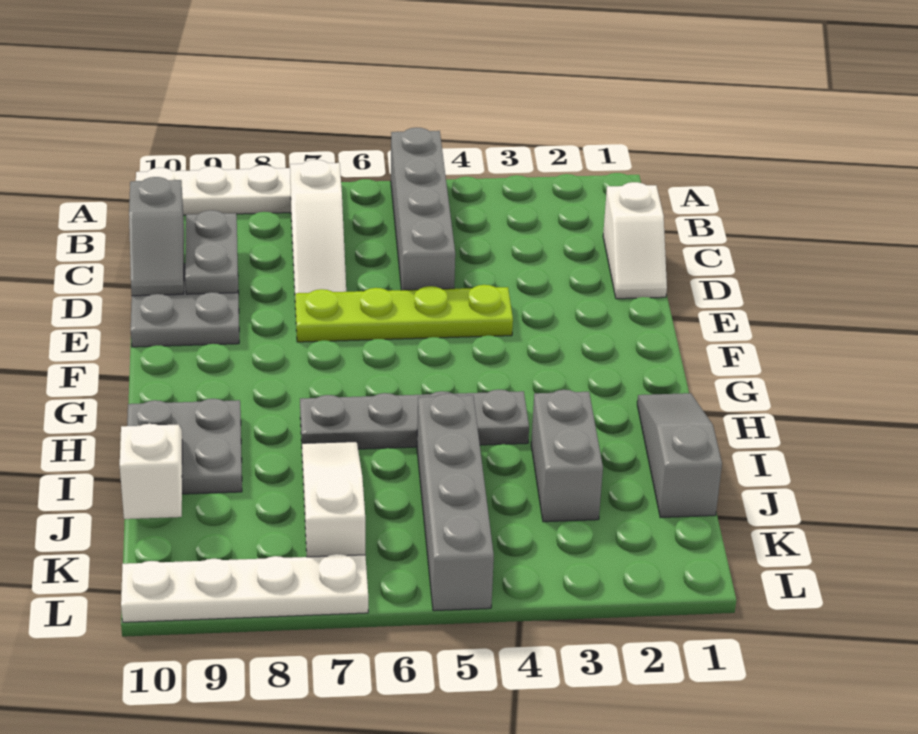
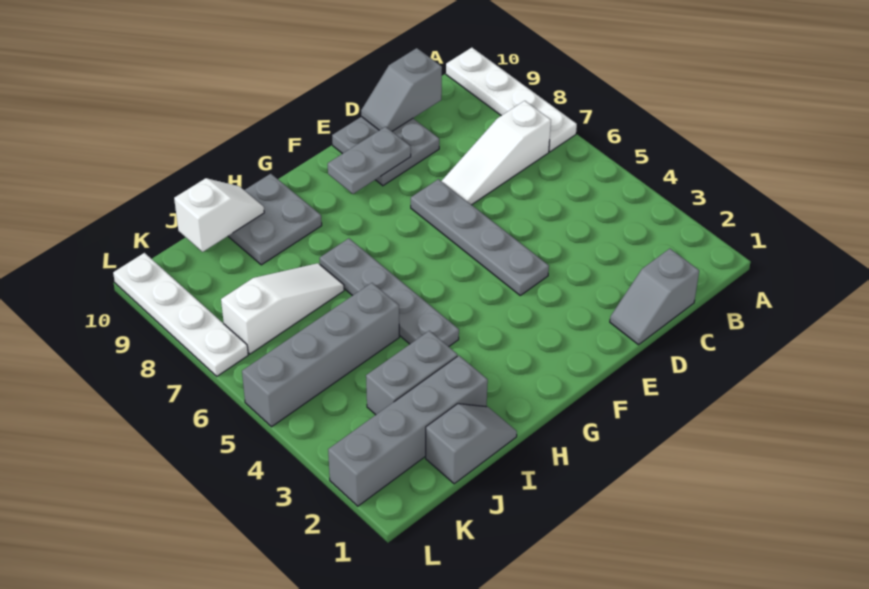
grey brick A5:D5 level 1 -> grey brick I2:L2 level 1
white slope C1:D1 level 1 top C -> grey slope C1:D1 level 1 top C
grey plate C9:D9 level 2 -> grey plate E9:F9 level 2
lime plate E4:E7 level 1 -> grey plate E4:E7 level 1
grey slope H1:J1 level 1 top J -> grey slope I1:J1 level 1 top J

